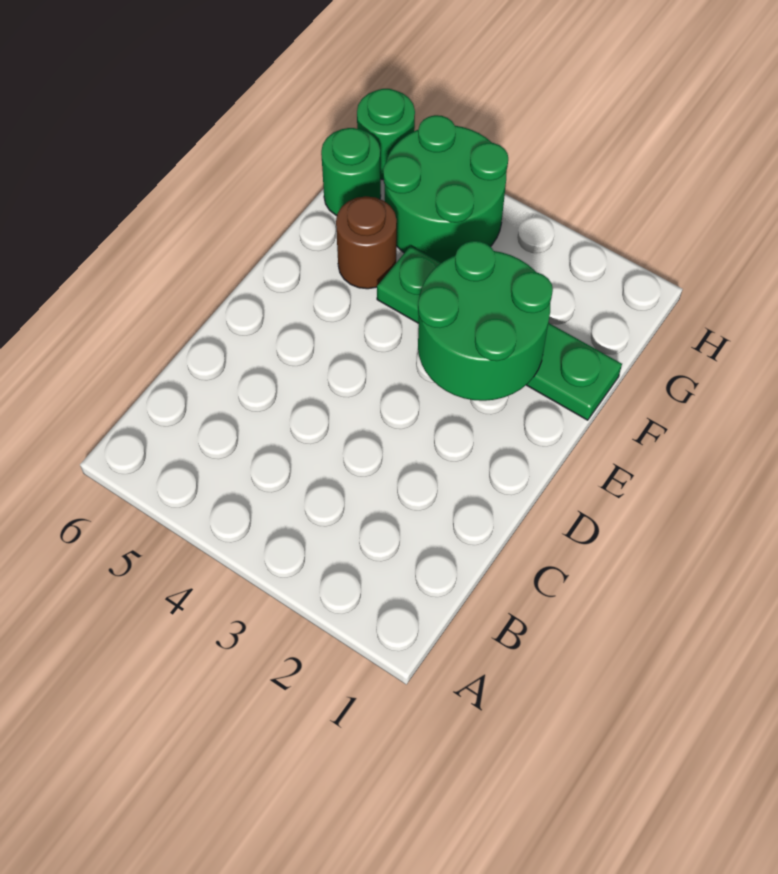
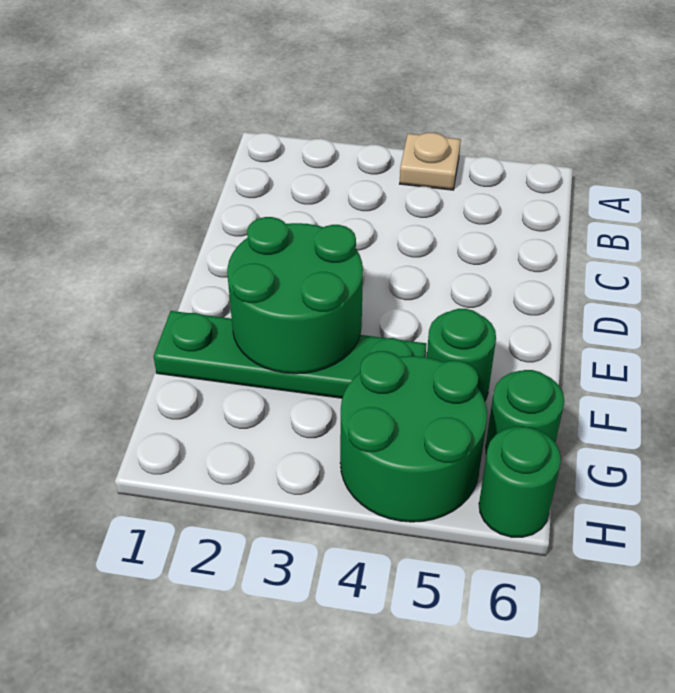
none -> tan plate A4 level 1
brown round brick F5 level 1 -> green round brick F5 level 1

